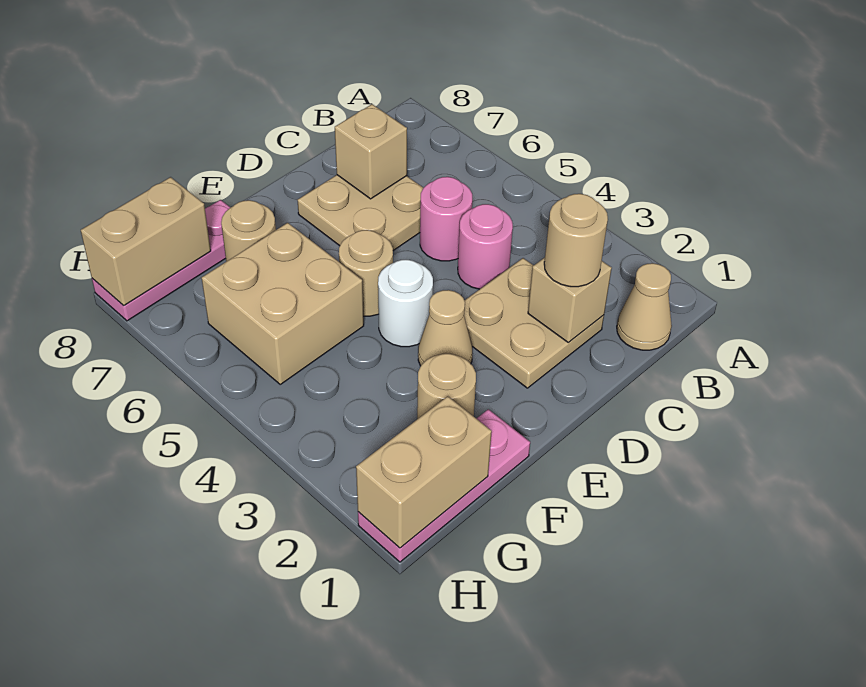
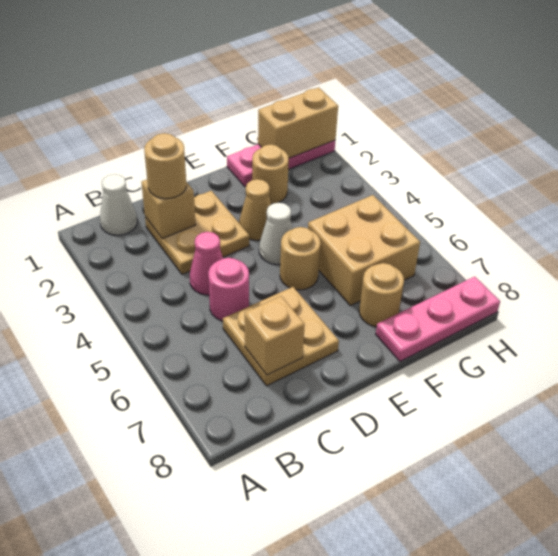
tan cone B1 level 1 -> white cone B1 level 1
pink round brick C4 level 1 -> pink cone C4 level 1
white round brick E4 level 1 -> white cone E4 level 1
tan brick G8:H8 level 2 -> none

